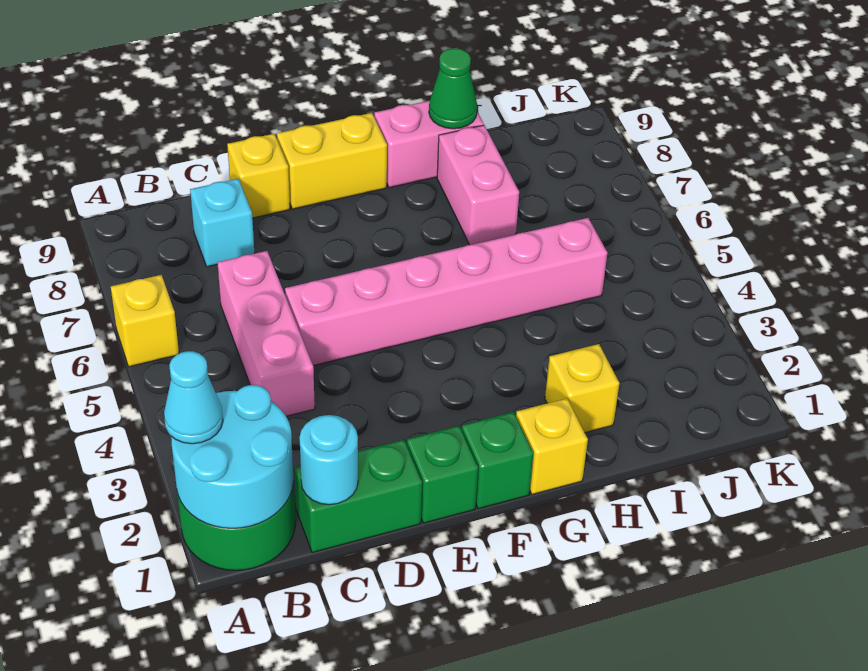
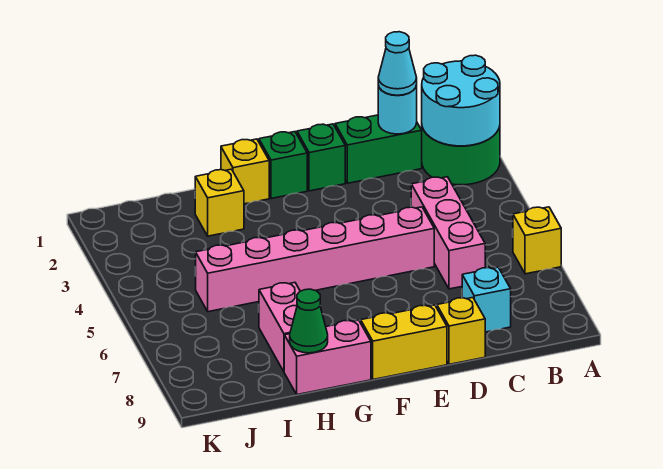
cyan cone A2 level 3 -> cyan cone C1 level 3

